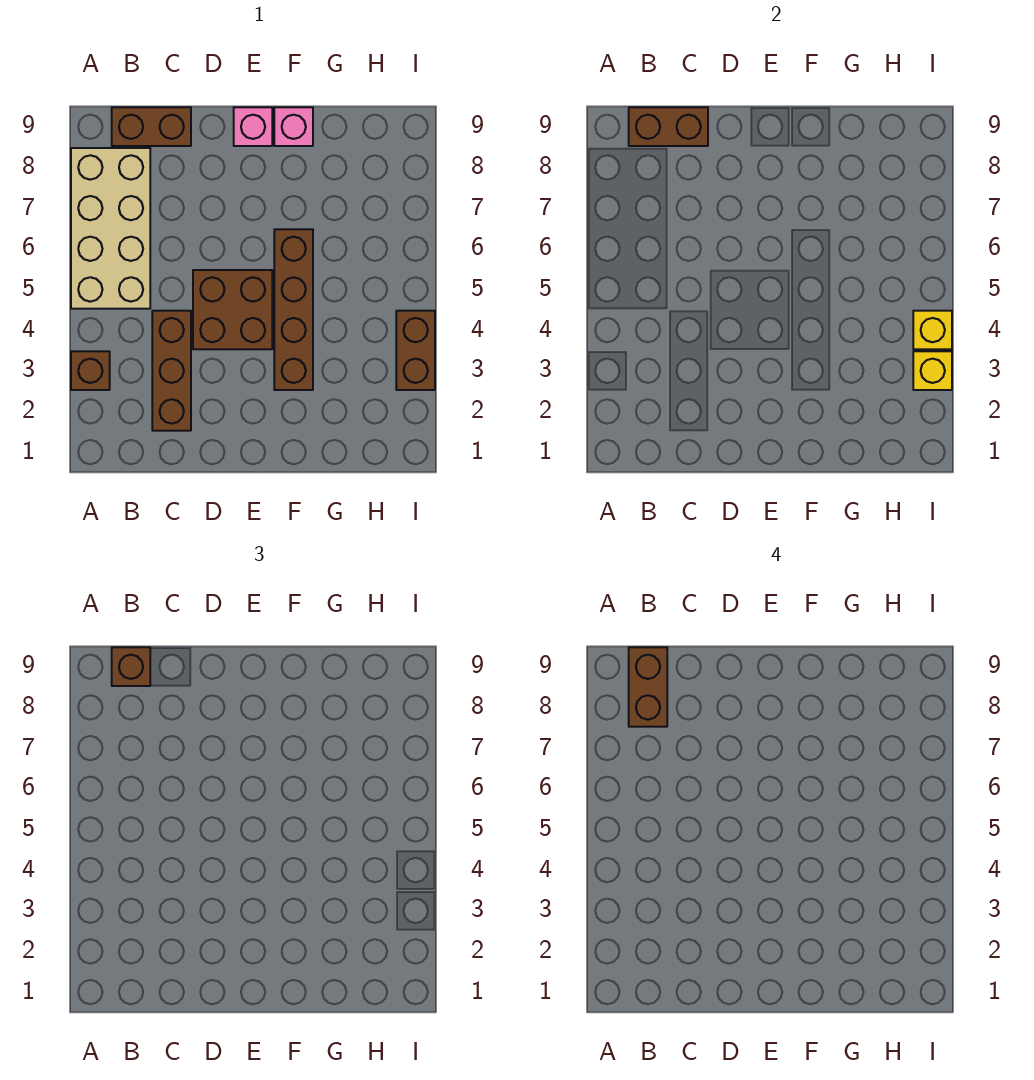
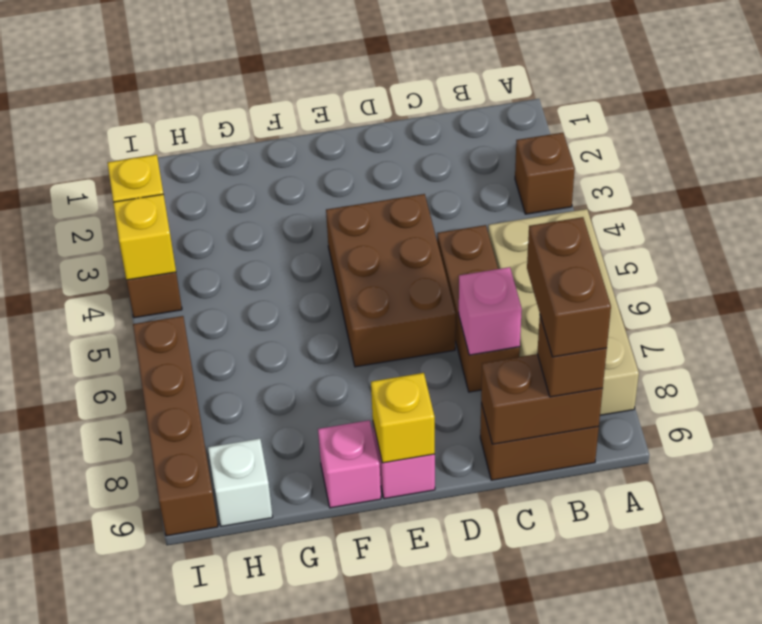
brown brick C2:C4 level 1 -> brown brick C5:C7 level 1
none -> pink brick C7 level 2
brown brick D4:E5 level 1 -> brown brick D4:E6 level 1
none -> yellow brick E9 level 2
brown brick F3:F6 level 1 -> brown brick I6:I9 level 1
none -> white brick H9 level 1

